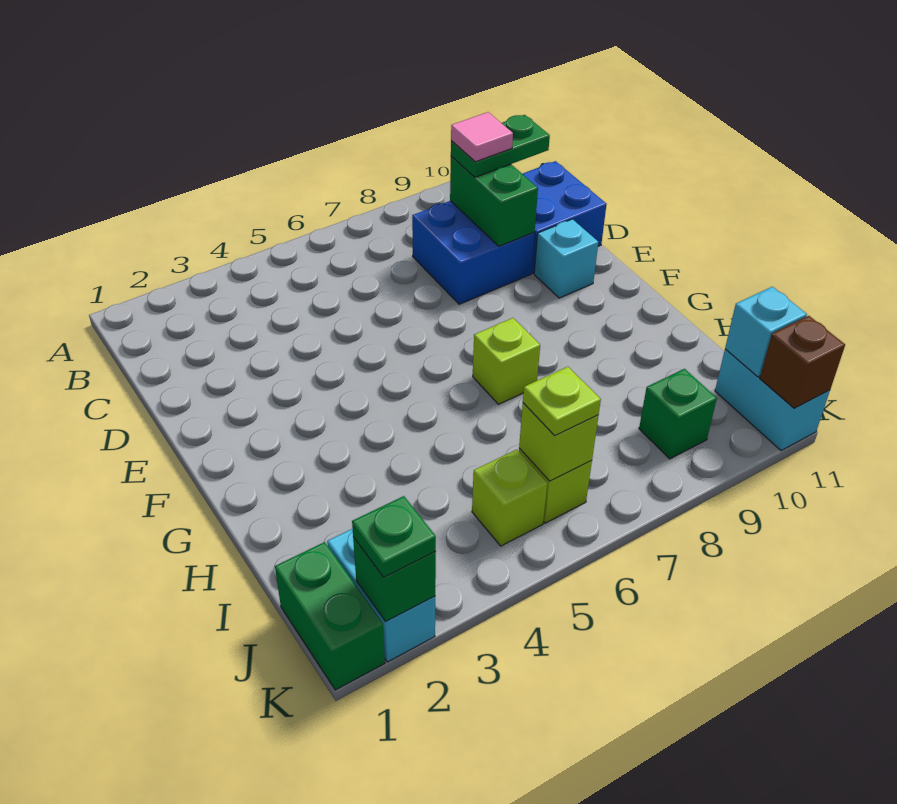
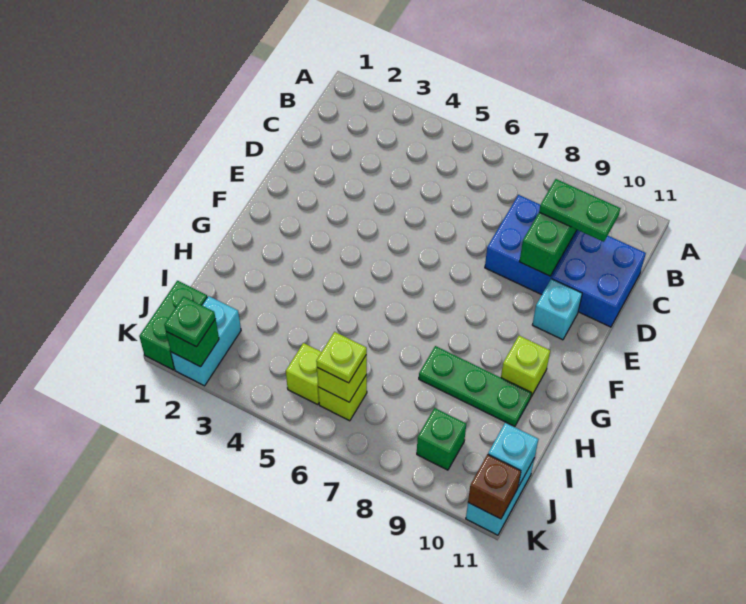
pink tile C9 level 4 -> none
lime brick G7 level 1 -> lime brick G10 level 1
none -> green plate H8:H10 level 1

